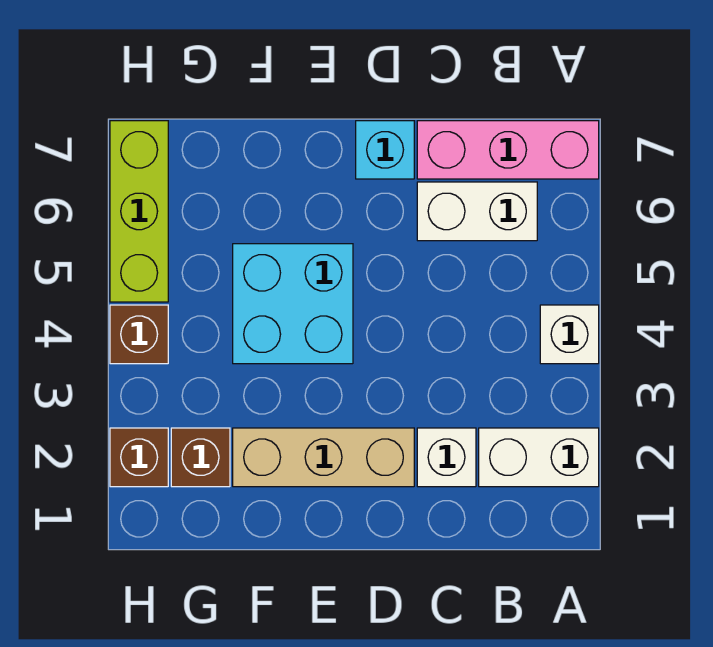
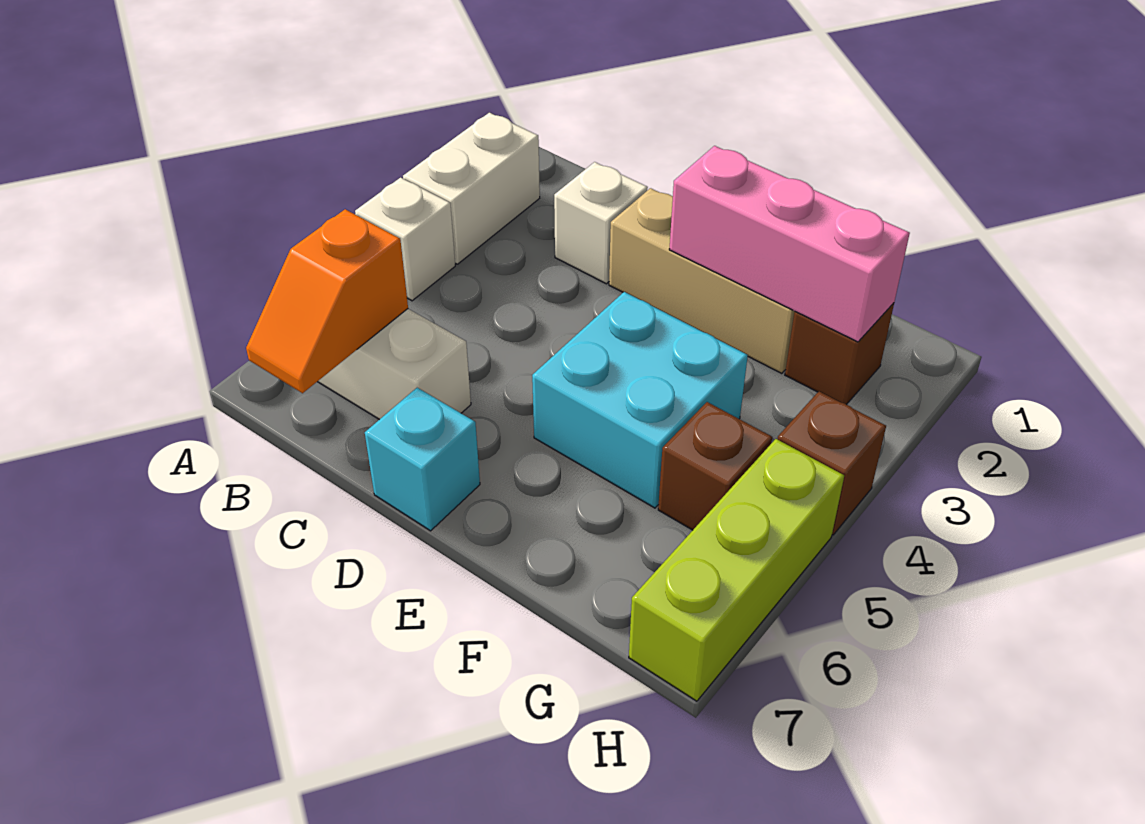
white brick A2:B2 level 1 -> white brick A2:A3 level 1
pink brick A7:C7 level 1 -> pink brick E2:G2 level 2
none -> orange slope B6:B7 level 2 top 6
brown brick H2 level 1 -> brown brick G5 level 1

